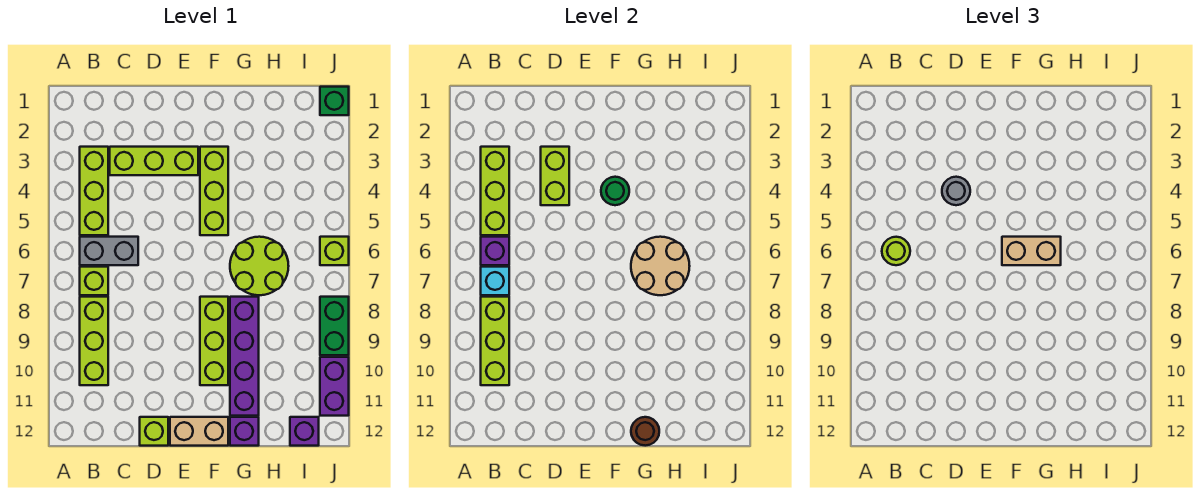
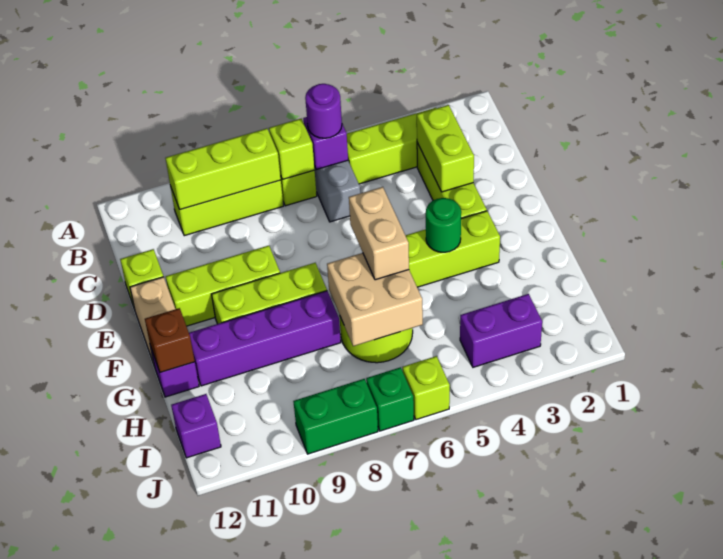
lime brick B3:B5 level 2 -> lime brick E9:E11 level 1
lime round brick B6 level 3 -> purple round brick B6 level 3
cyan brick B7 level 2 -> lime brick B7 level 2
lime brick D3:D4 level 2 -> lime brick C3:D3 level 2
grey round brick D4 level 3 -> none
tan round brick G6:H7 level 2 -> tan brick G6:H7 level 2
brown round brick G12 level 2 -> brown brick G12 level 2
green brick J1 level 1 -> green brick J7 level 1
purple brick J10:J11 level 1 -> purple brick I3:I4 level 1

